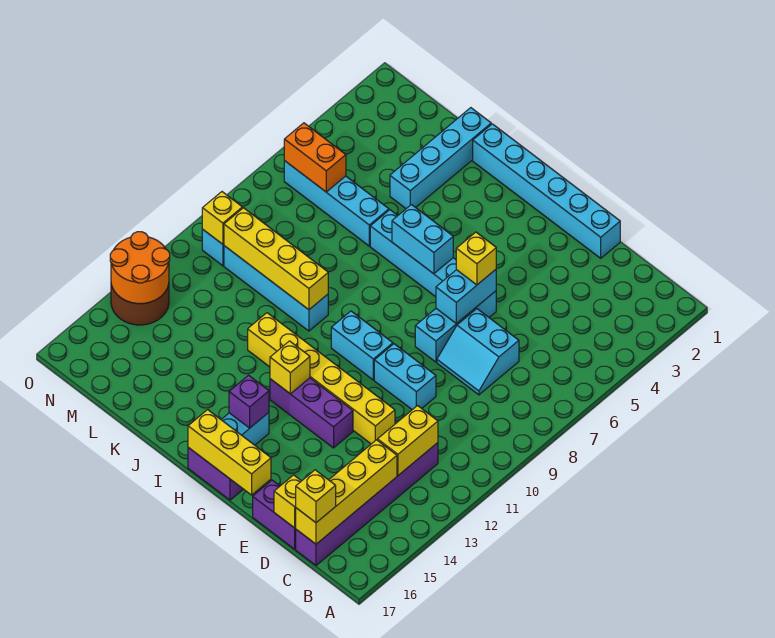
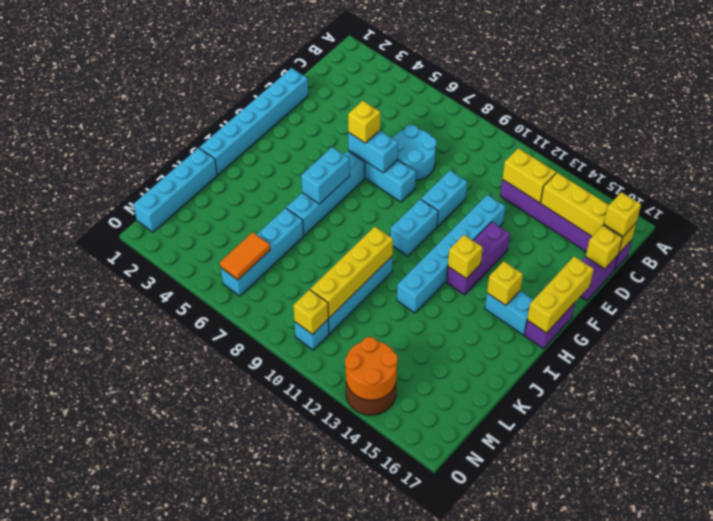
cyan slope D7:E8 level 1 top 7 -> cyan round brick D7:E8 level 1
yellow brick E12:J12 level 1 -> cyan brick E12:J12 level 1
purple brick H15 level 2 -> yellow brick H15 level 2
cyan brick K1:K4 level 1 -> cyan brick K1:N1 level 1
orange brick M6:N6 level 2 -> orange tile M6:N6 level 2

